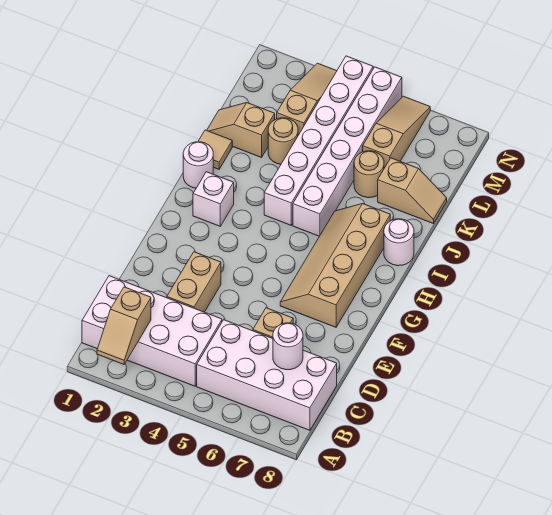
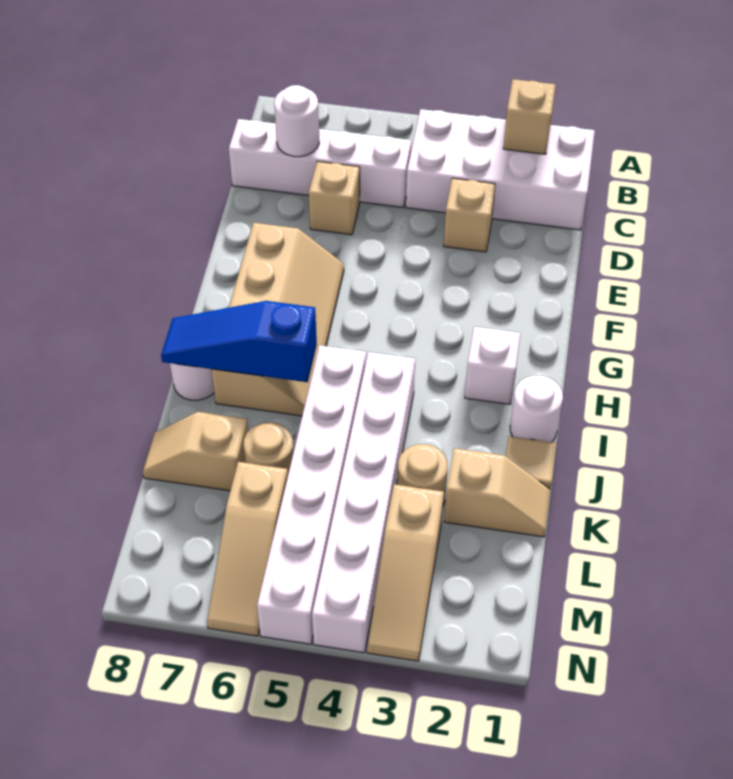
white brick B5:C8 level 1 -> white brick C5:C8 level 1
tan brick D3:E3 level 1 -> tan brick D3 level 1
none -> blue slope I6:I8 level 2 top 6

